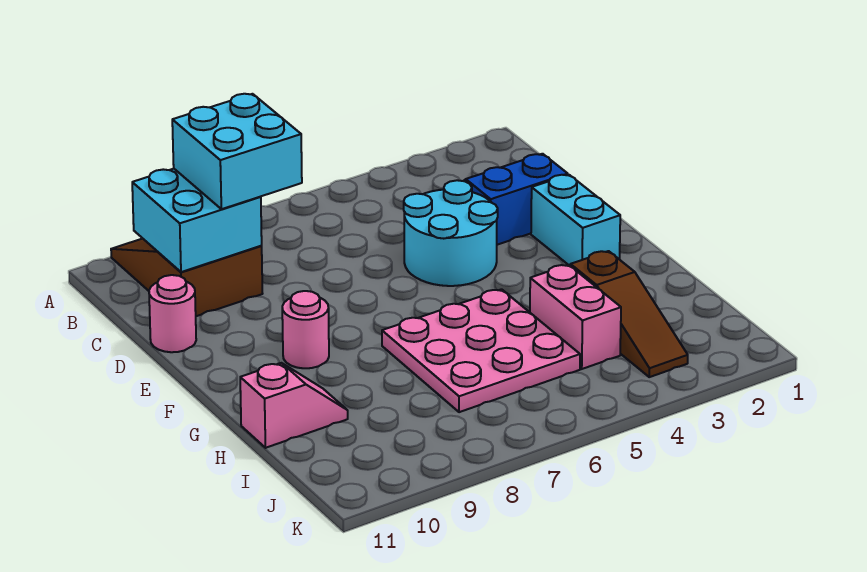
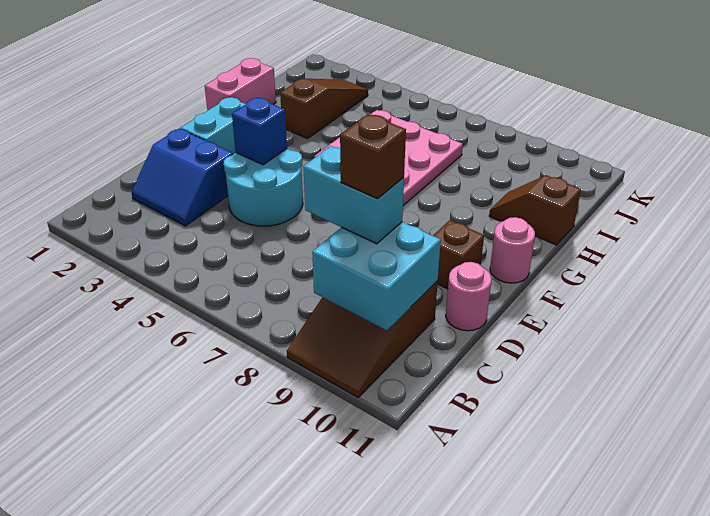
cyan brick B8:C9 level 3 -> cyan brick C8:C9 level 3
none -> brown brick C9 level 4
none -> blue brick E4 level 2
none -> brown brick E10 level 1
pink round brick F9 level 1 -> pink round brick F11 level 1
pink brick H4:I4 level 1 -> pink brick G1:H1 level 1
pink slope H10:H11 level 1 top 11 -> brown slope H10:H11 level 1 top 11

